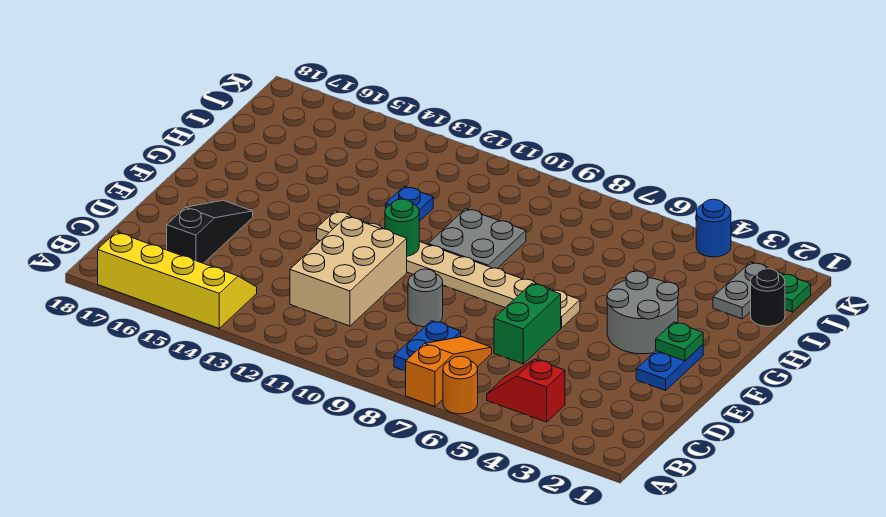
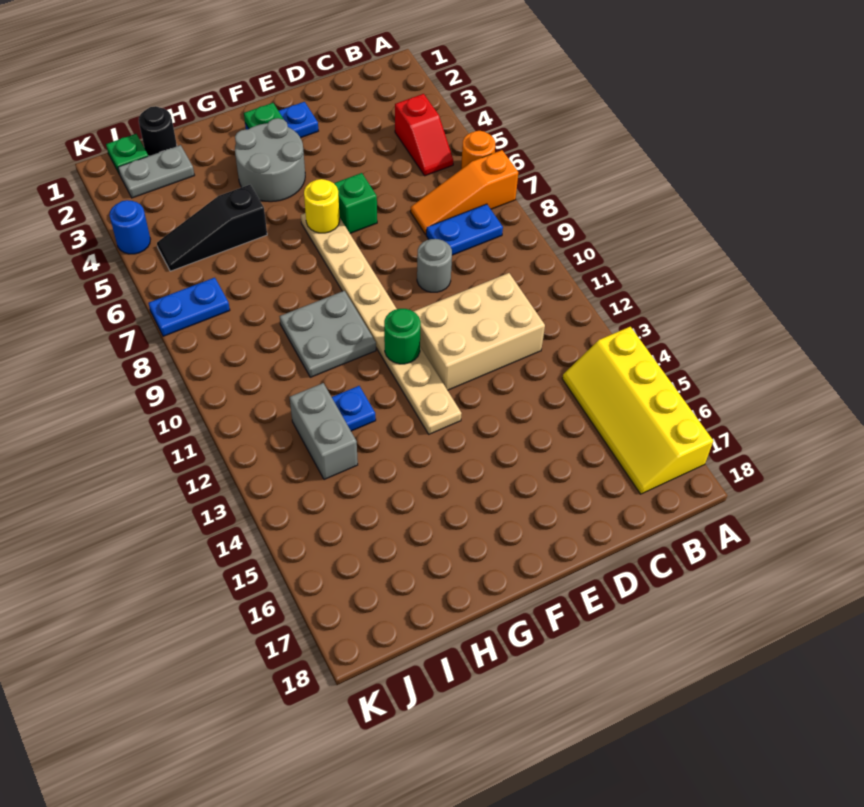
black slope C16:E16 level 1 top C -> black slope H5:J5 level 1 top H
green brick D6:E6 level 1 -> green brick E6 level 1
none -> yellow round brick F6 level 2
none -> grey brick I12:I13 level 1
none -> blue plate J7:K7 level 1

